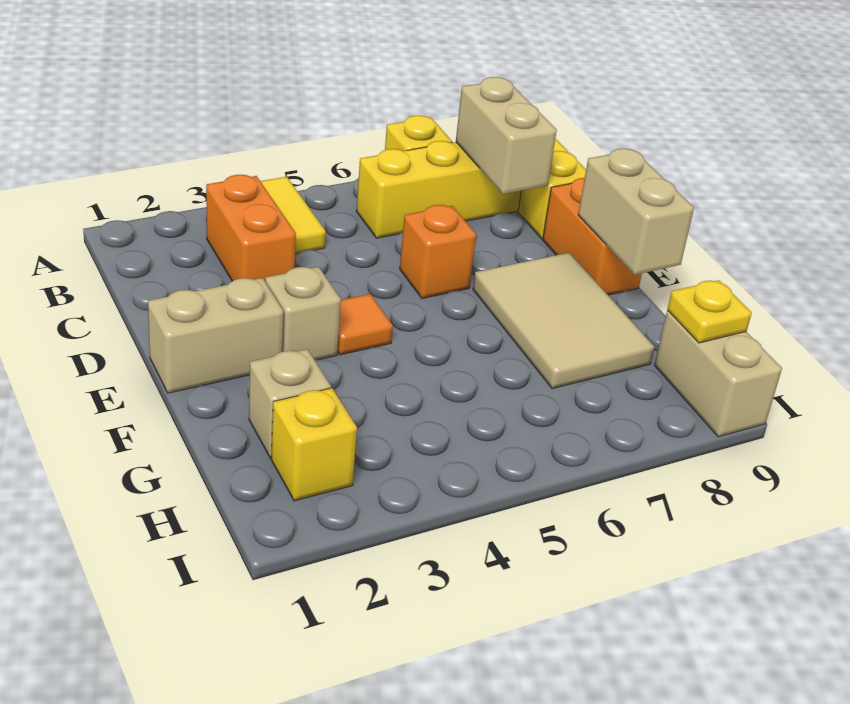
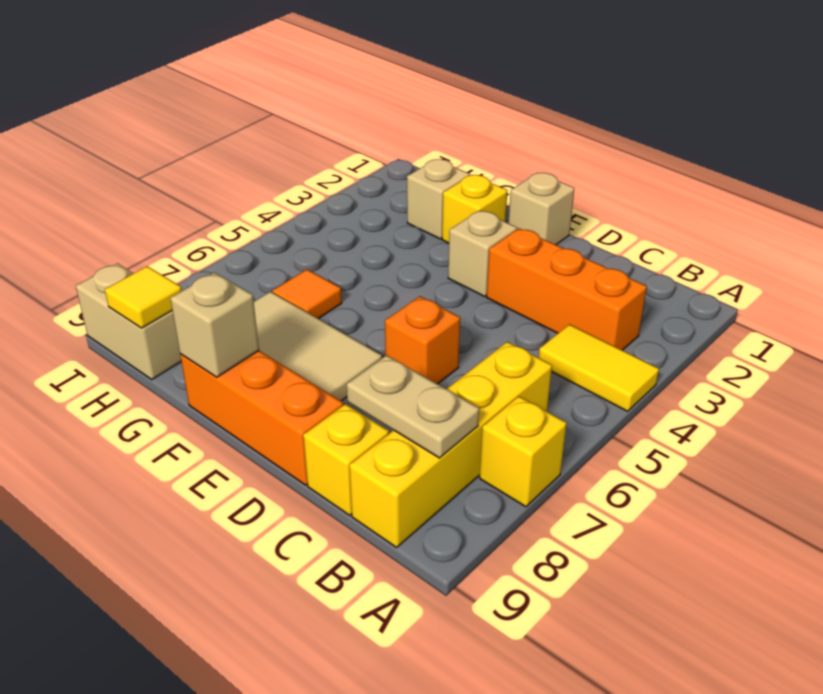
orange brick B3:C3 level 1 -> orange brick B3:D3 level 1
tan brick B8:C8 level 2 -> tan plate B8:C8 level 2
orange brick D9:E9 level 1 -> orange brick D9:F9 level 1
tan brick E1:E2 level 1 -> tan brick E1 level 1
orange tile E4 level 1 -> orange tile G6 level 1
tan brick E9:F9 level 2 -> tan brick F9 level 2
yellow brick H2 level 1 -> yellow brick F2 level 1
yellow plate H9 level 2 -> yellow tile H9 level 2

